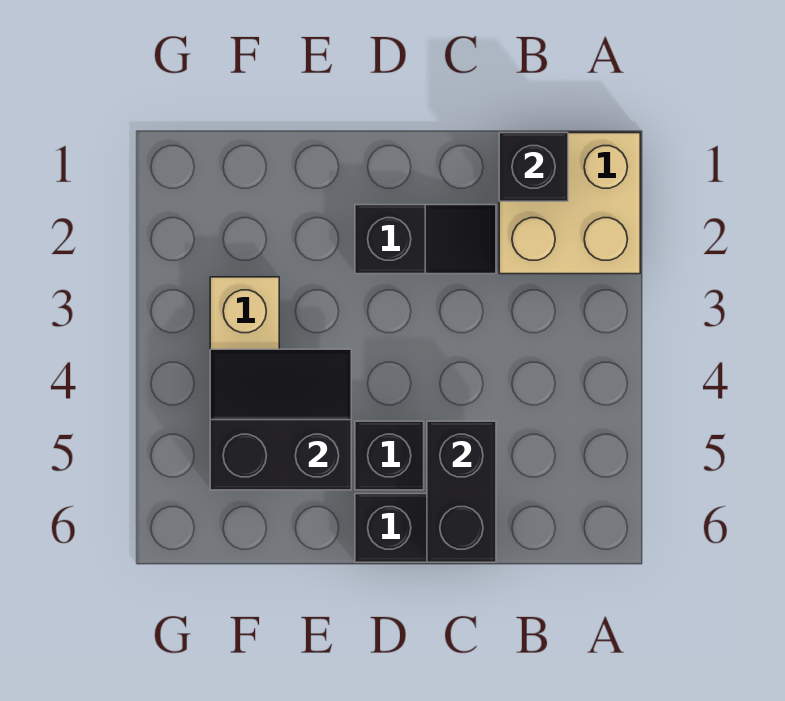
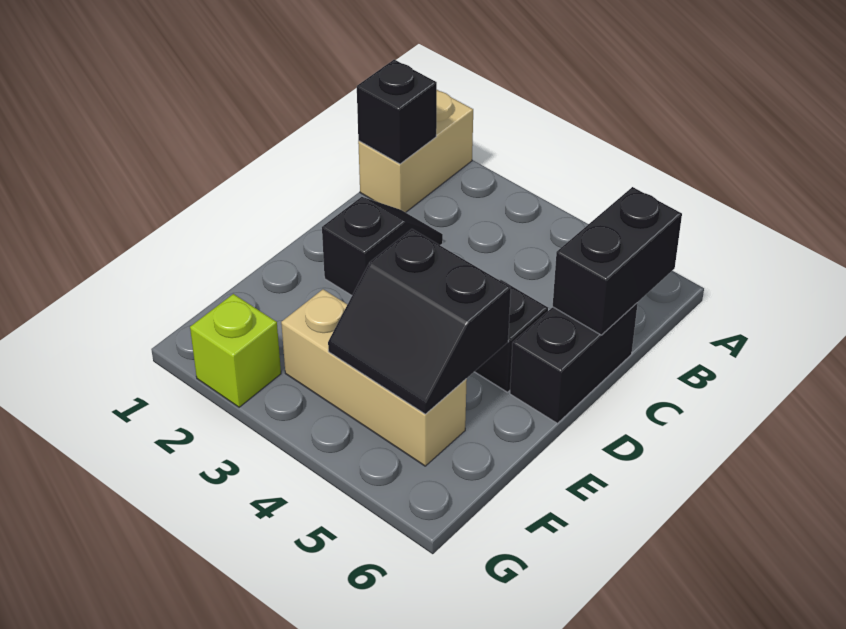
tan brick A1:B2 level 1 -> tan brick A1:B1 level 1
black brick C5:C6 level 2 -> black brick B6:C6 level 2
black slope E4:F5 level 2 top 5 -> black slope E4:F5 level 2 top E
none -> lime brick G2 level 1

